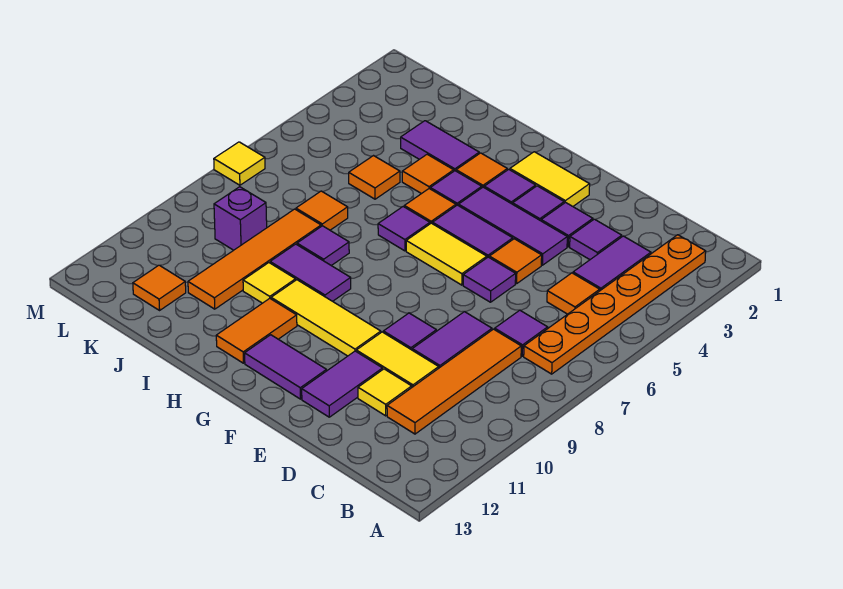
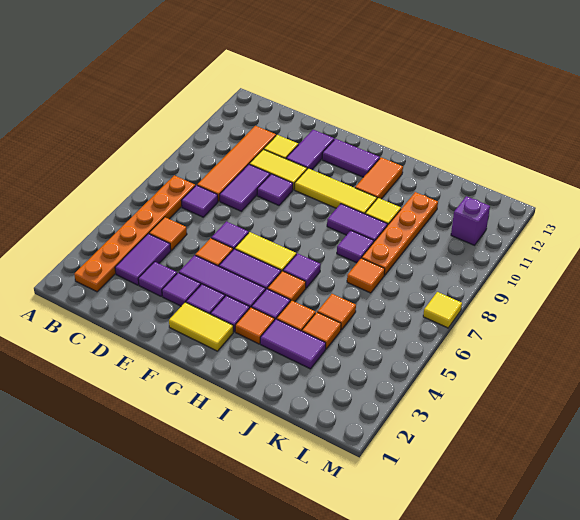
orange tile J8:J11 level 1 -> orange plate J8:J11 level 1
purple brick K9 level 1 -> purple brick L11 level 1
orange tile K12 level 1 -> orange tile J4 level 1

